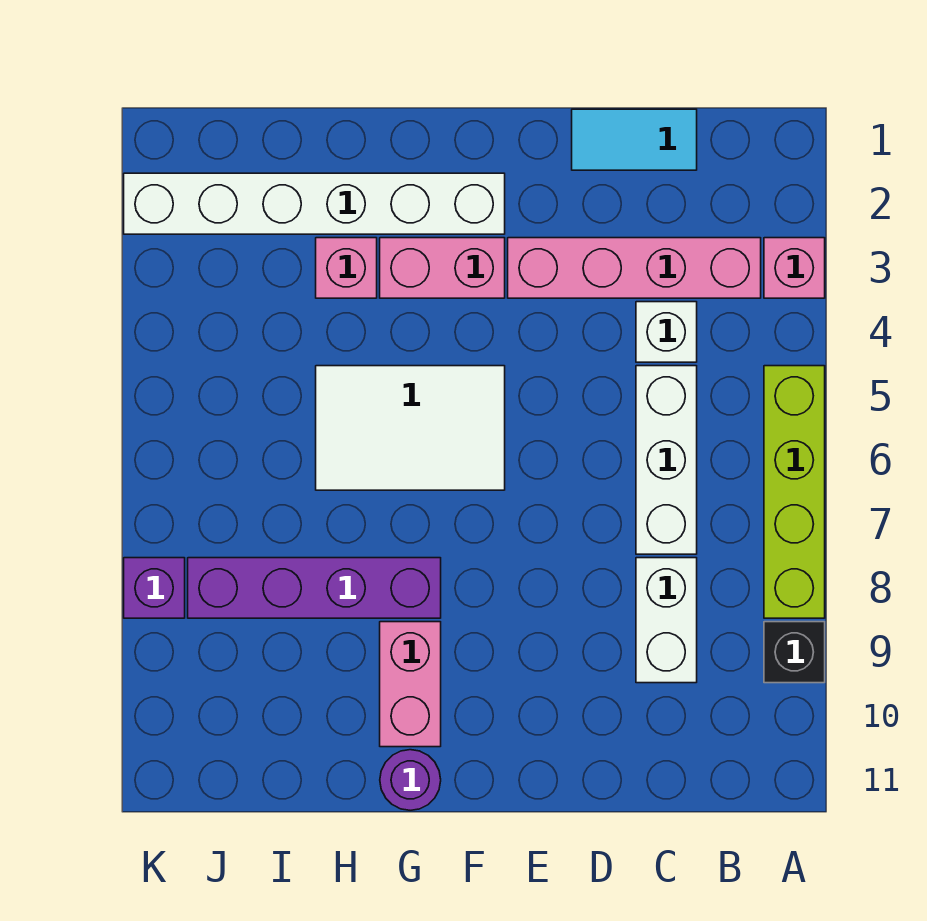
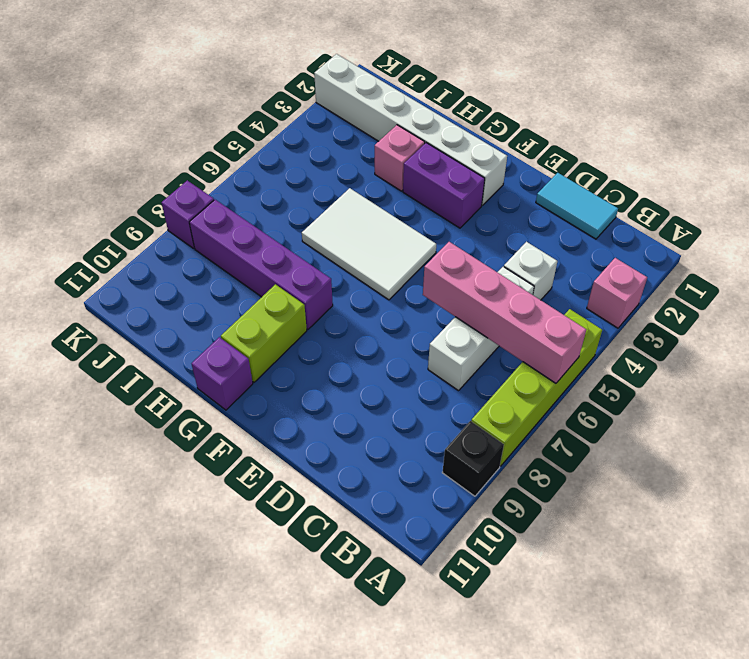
pink brick B3:E3 level 1 -> pink brick A6:D6 level 2
white brick C8:C9 level 1 -> none
pink brick F3:G3 level 1 -> purple brick F3:G3 level 1
pink brick G9:G10 level 1 -> lime brick G9:G10 level 1
purple round brick G11 level 1 -> purple brick G11 level 1

